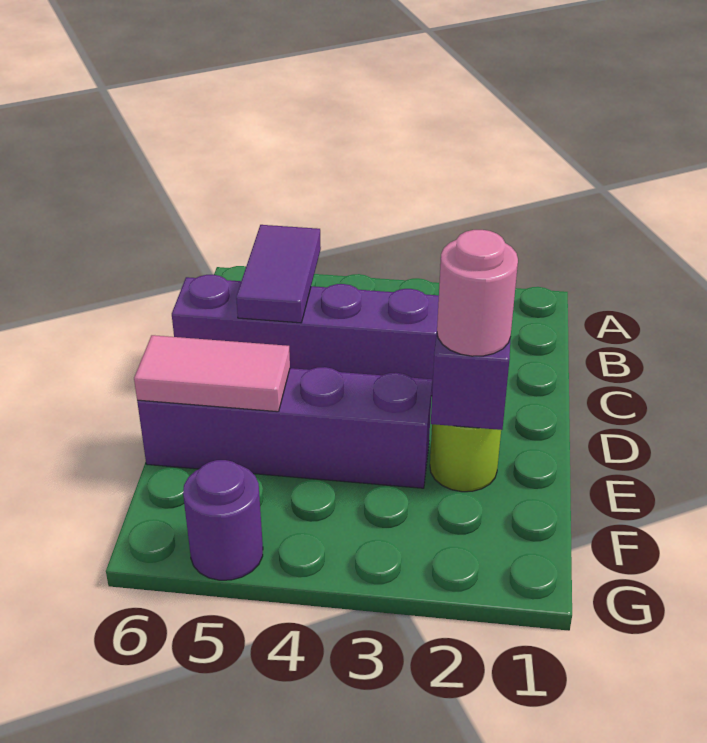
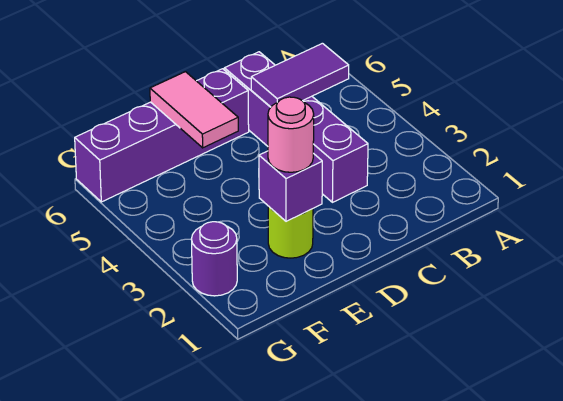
purple brick E3:E6 level 1 -> purple brick D6:G6 level 1
purple round brick G5 level 1 -> purple round brick G2 level 1

